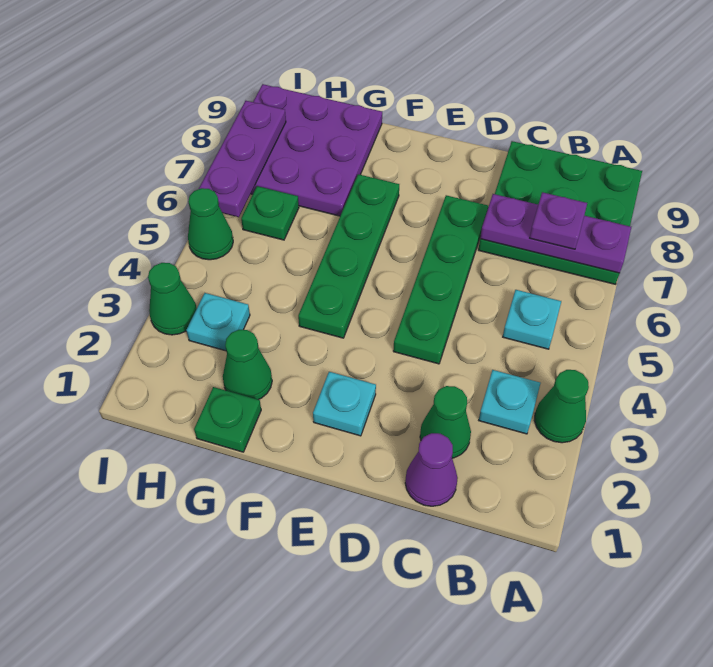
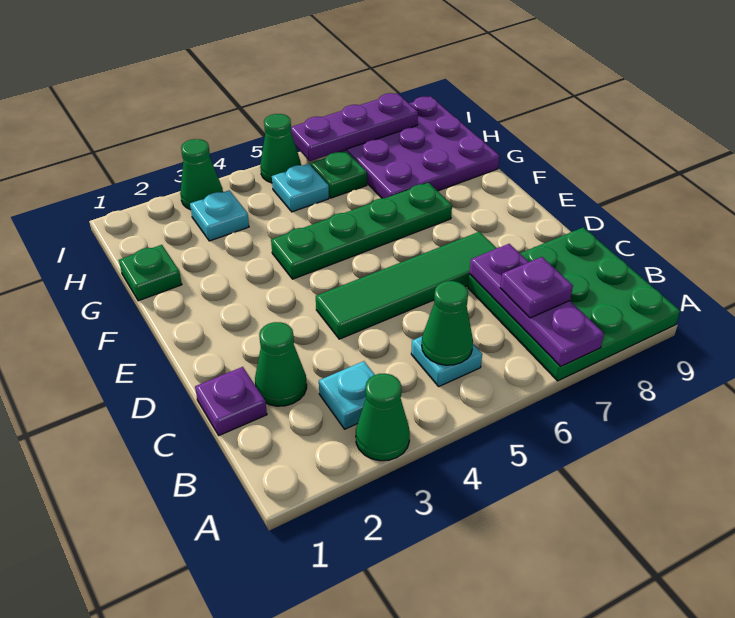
purple cone C1 level 1 -> purple plate C1 level 1
green plate D4:D7 level 1 -> green tile D4:D7 level 1
cyan plate E2 level 1 -> cyan plate H5 level 1
green cone G2 level 1 -> green cone B5 level 2

